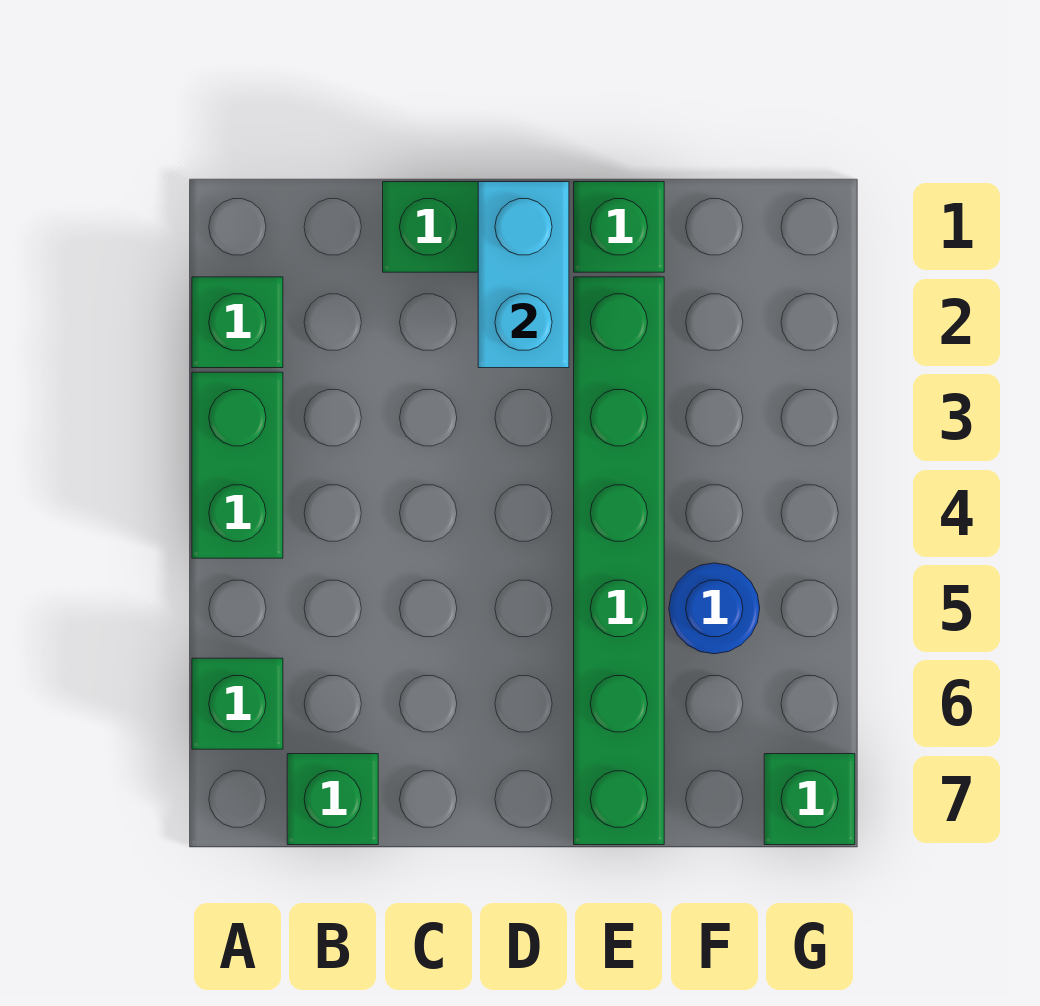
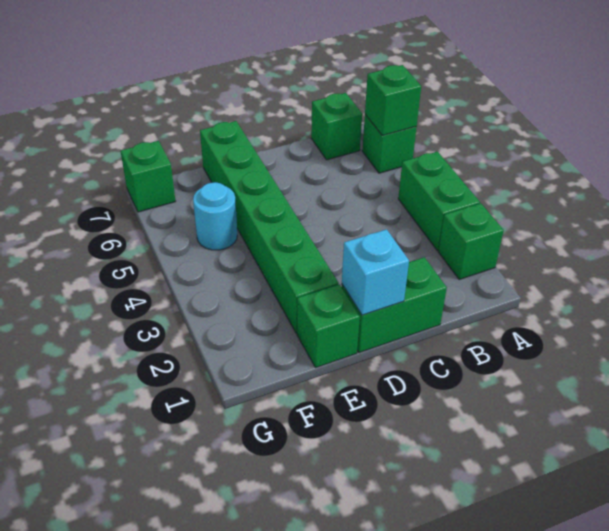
none -> green brick A6 level 2
cyan brick D1:D2 level 2 -> cyan brick D1 level 2
blue round brick F5 level 1 -> cyan round brick F5 level 1

